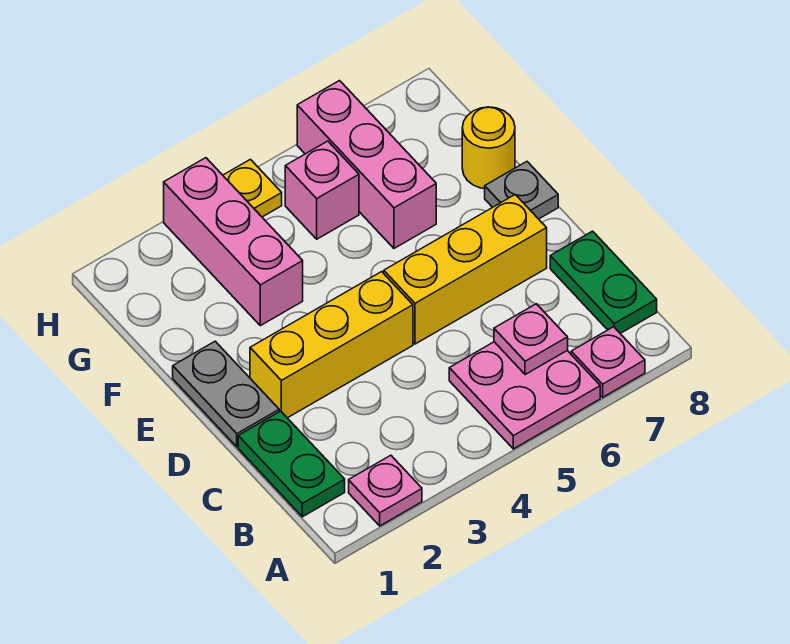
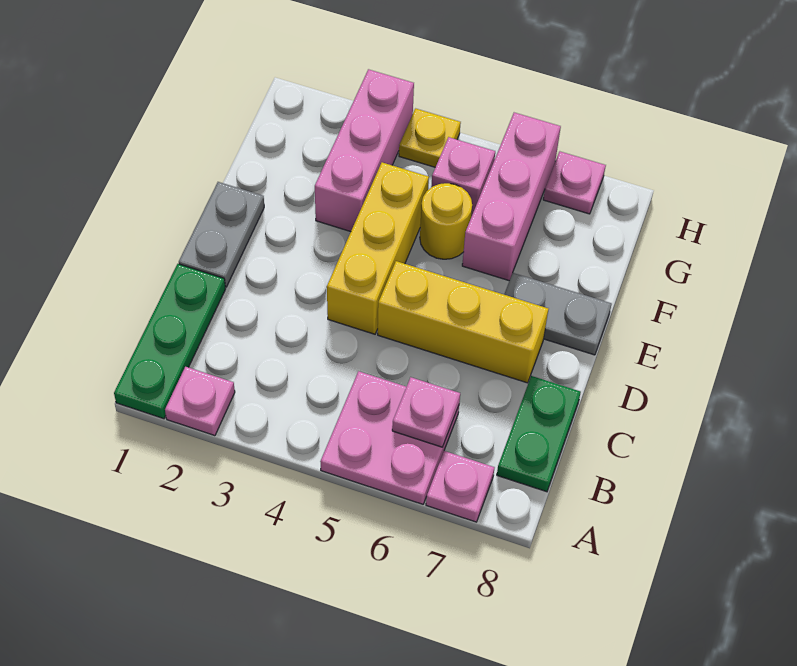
green plate B1:C1 level 1 -> green plate A1:C1 level 1
yellow brick D2:D4 level 1 -> yellow brick D4:F4 level 1
grey plate E8 level 1 -> grey plate E7:E8 level 1
yellow round brick F8 level 1 -> yellow round brick F5 level 1
none -> pink plate H7 level 1

